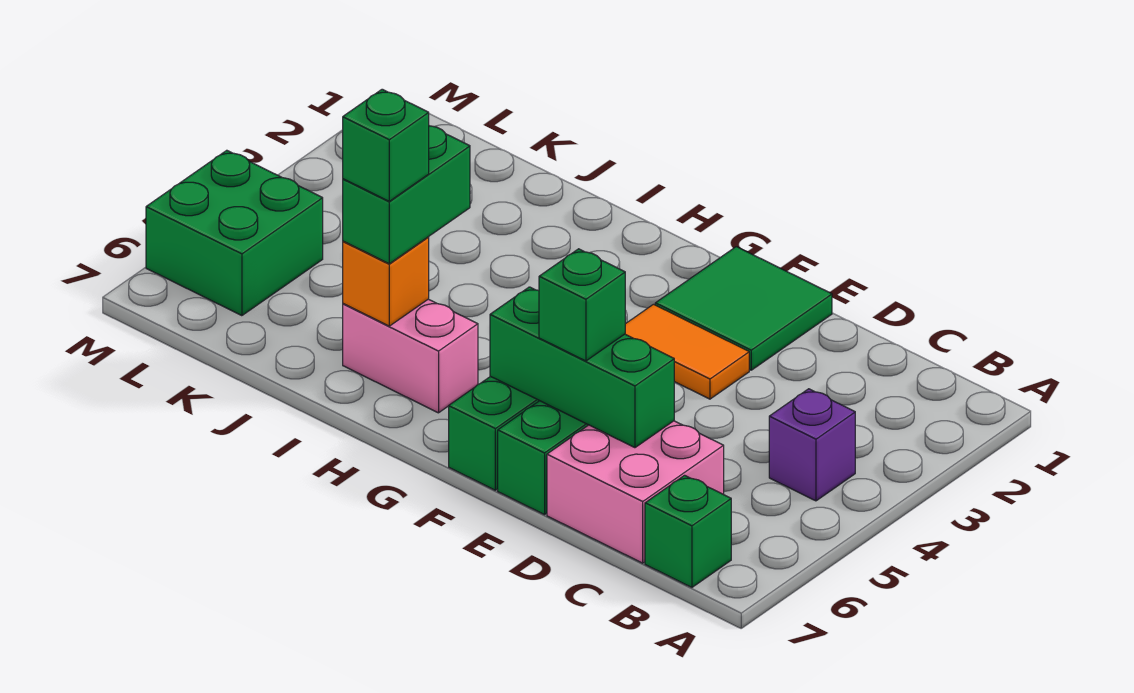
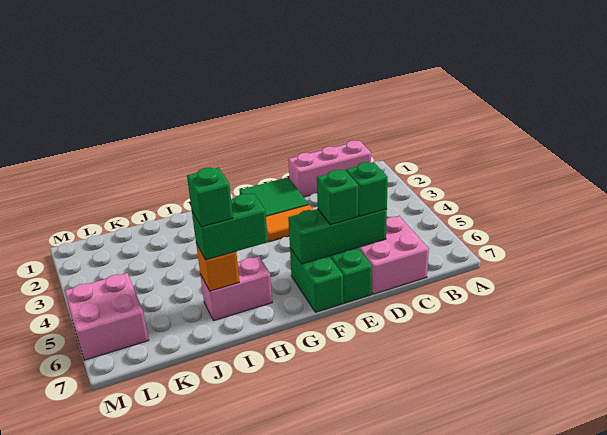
none -> pink brick B1:D1 level 1
purple brick B4 level 1 -> none
green brick B7 level 1 -> green brick D6 level 3
green brick I5:I6 level 3 -> green brick H6:I6 level 3
green brick L5:M6 level 1 -> pink brick L5:M6 level 1

